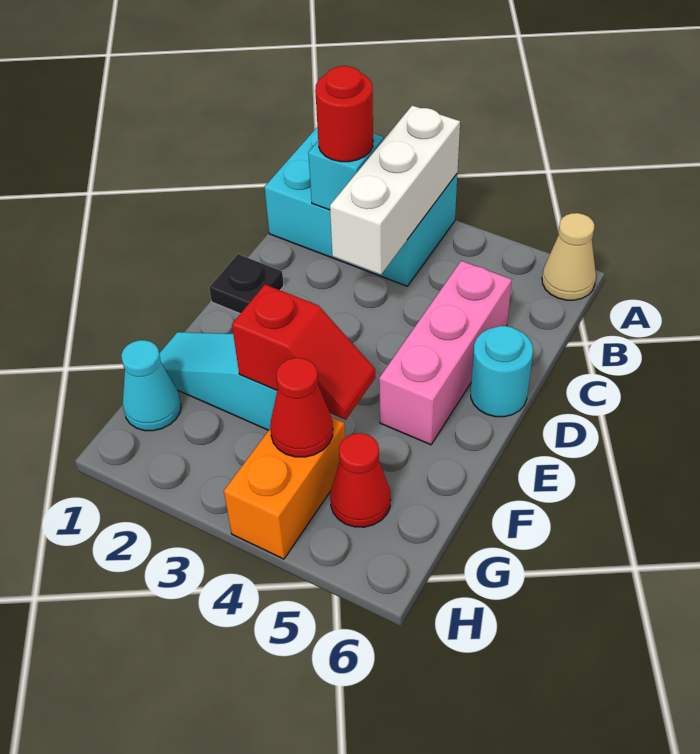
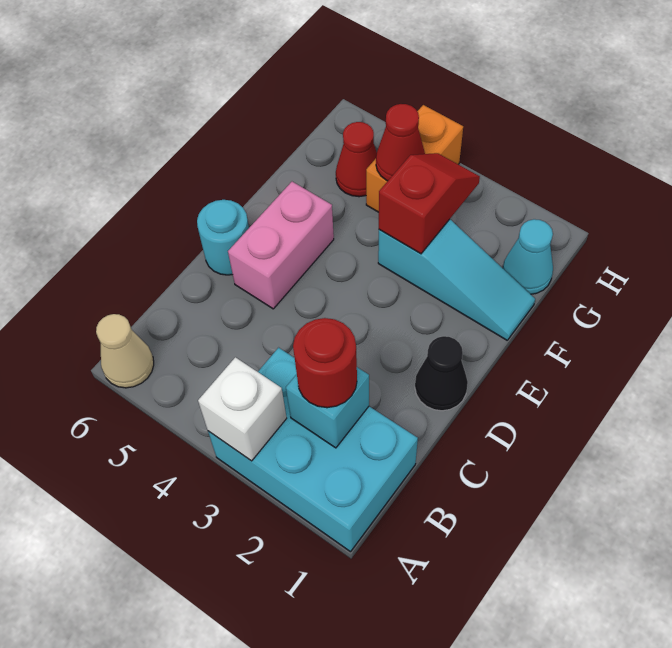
white brick A3:C3 level 2 -> white brick A3 level 2
pink brick C5:E5 level 1 -> pink brick D5:E5 level 1
black plate D1 level 1 -> black cone D1 level 1
red slope F3:F4 level 2 top 3 -> red slope F3:G3 level 2 top F

